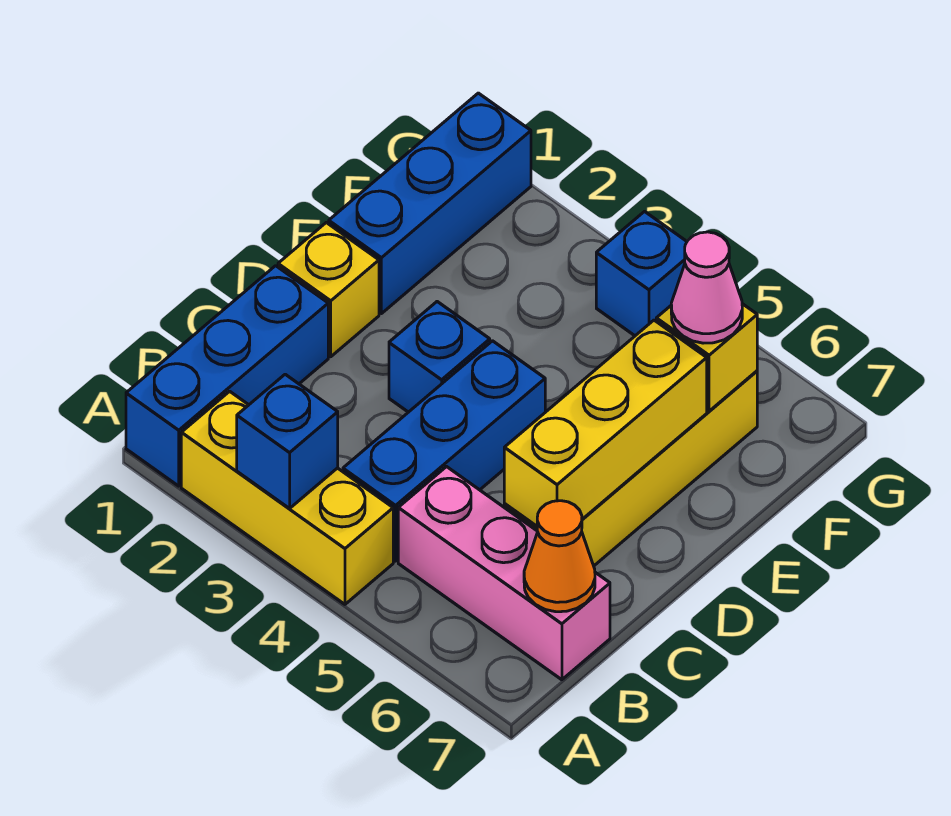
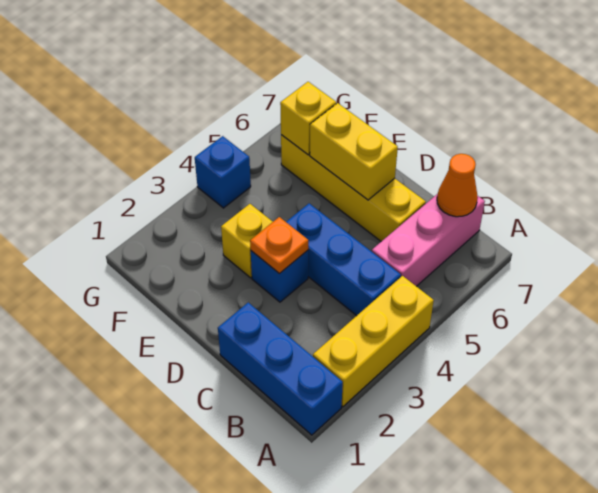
blue brick A3 level 2 -> none
yellow brick C6:E6 level 2 -> yellow brick D6:E6 level 2
yellow brick D1 level 1 -> yellow brick E3 level 1
none -> orange plate D3 level 2
blue brick E1:G1 level 1 -> none
pink cone F6 level 3 -> none

